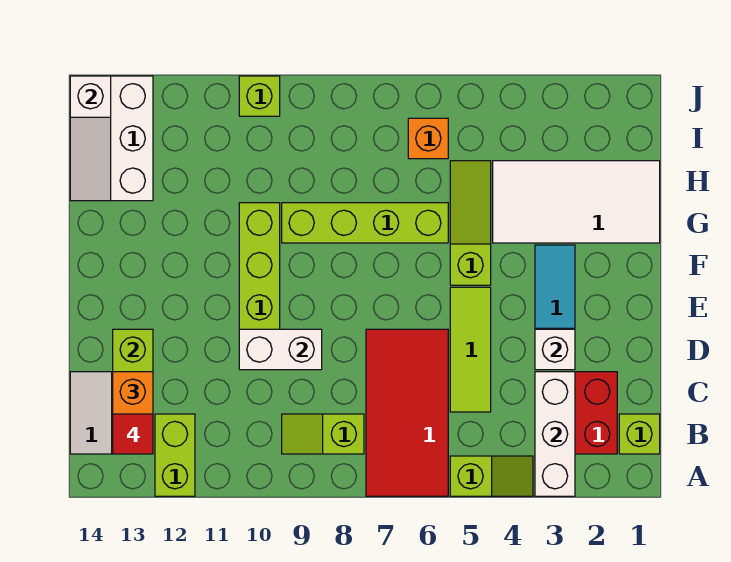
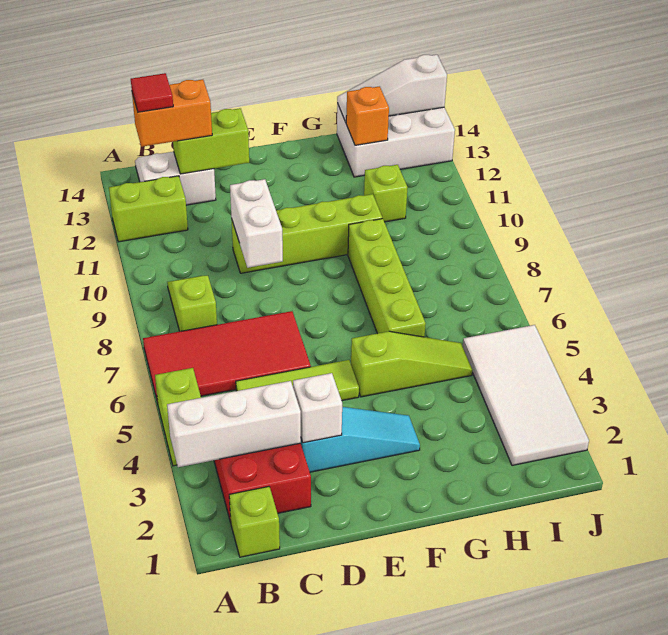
white tile G1:H4 level 1 -> white tile I2:J5 level 1
orange brick I6 level 1 -> orange brick H13 level 2
lime brick J10 level 1 -> lime brick H11 level 1

